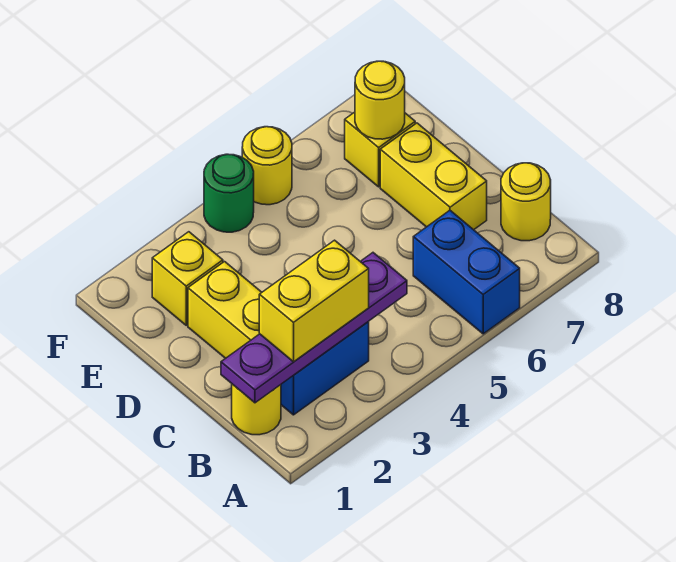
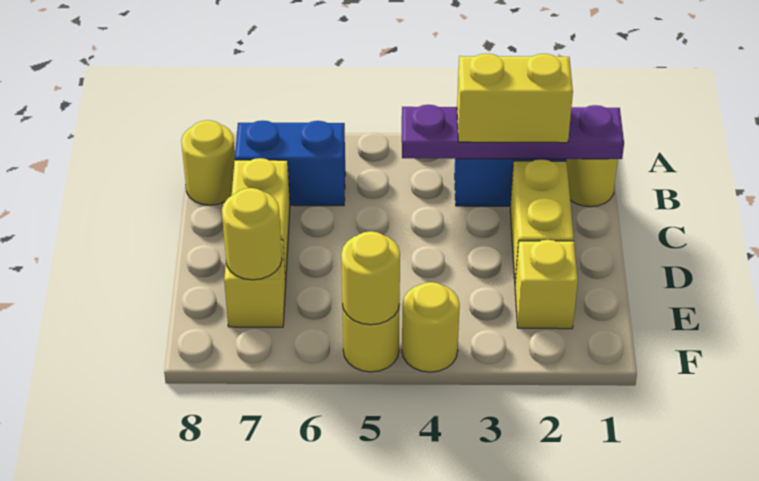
blue brick A6:B6 level 1 -> blue brick B6:B7 level 1
green round brick F4 level 1 -> yellow round brick F4 level 1
none -> yellow round brick F5 level 2

